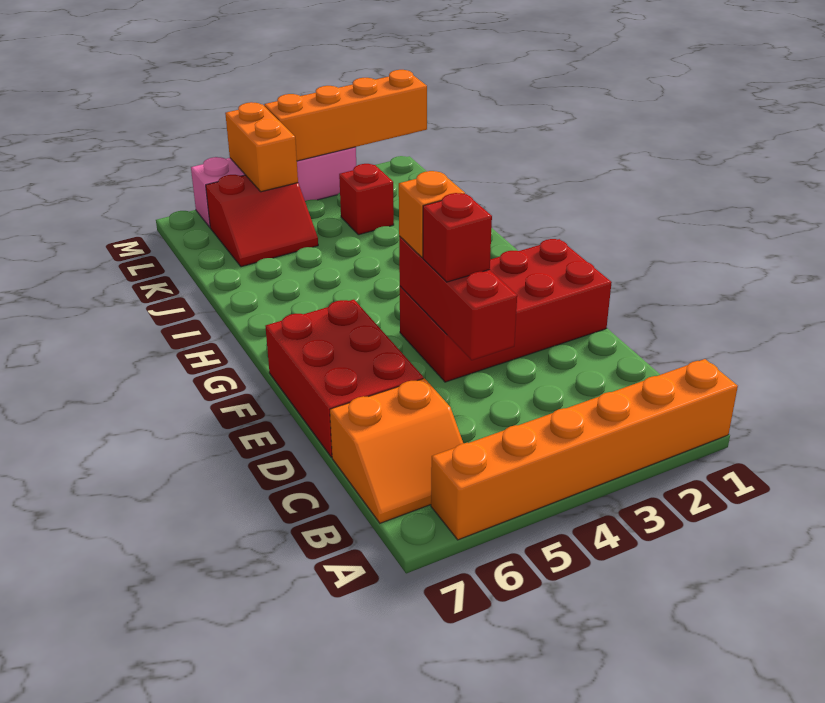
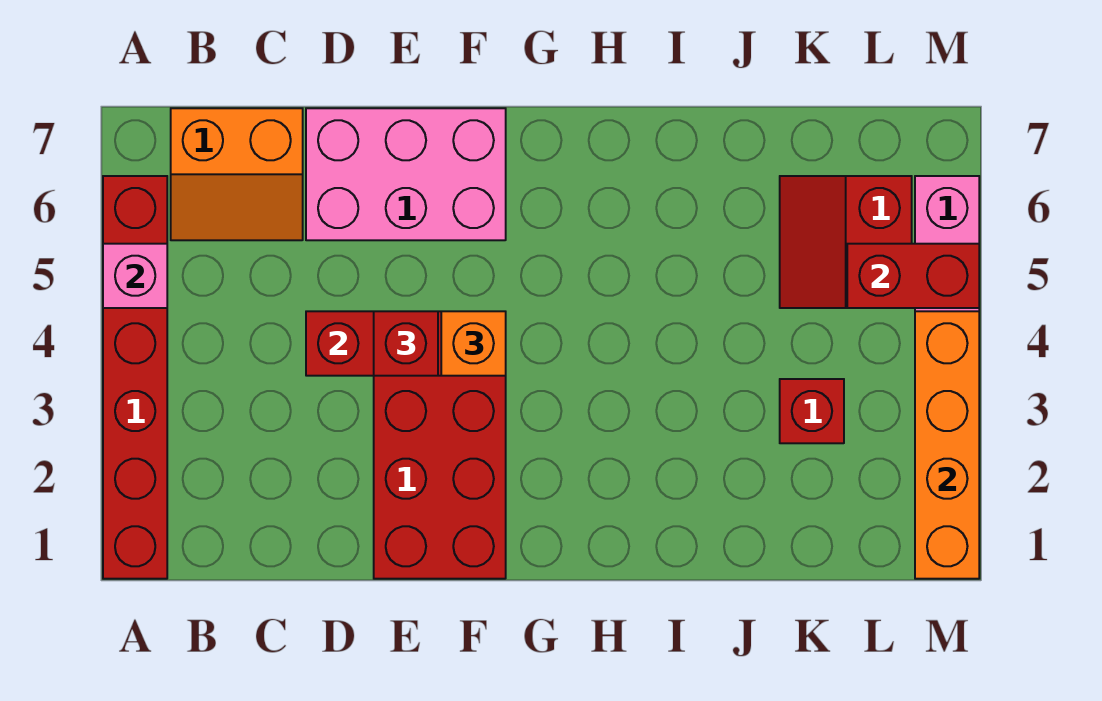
orange brick A1:A6 level 1 -> red brick A1:A6 level 1
none -> pink brick A5 level 2
orange slope B6:C7 level 1 top C -> orange slope B6:C7 level 1 top 7
red brick D6:F7 level 1 -> pink brick D6:F7 level 1
orange brick L5:M5 level 2 -> red brick L5:M5 level 2

